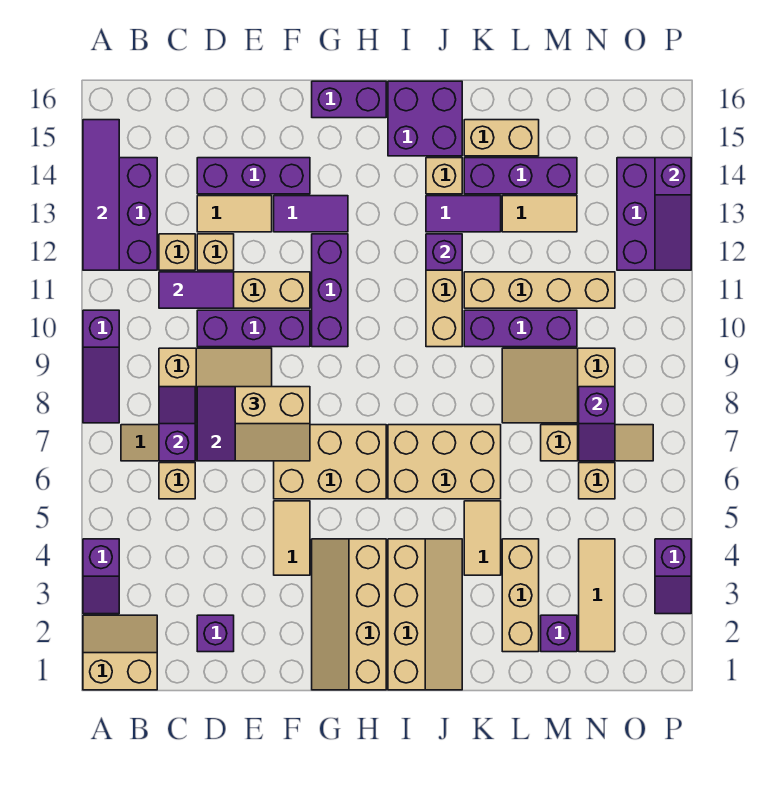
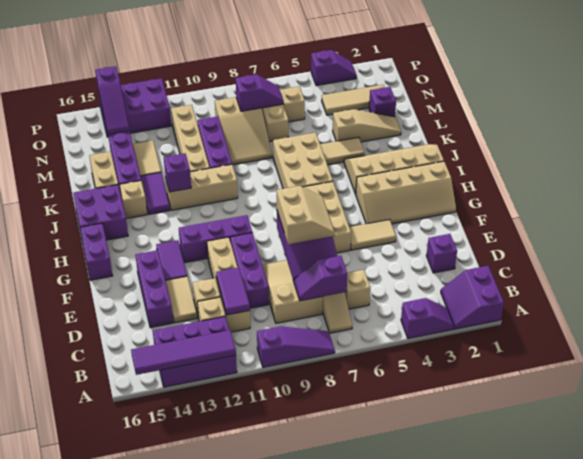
tan slope A1:B2 level 1 top 1 -> purple slope A1:B2 level 1 top 1
tan brick L2:L4 level 1 -> tan slope L2:L4 level 1 top 4
purple slope P12:P14 level 2 top 14 -> purple slope N14:P14 level 2 top P

